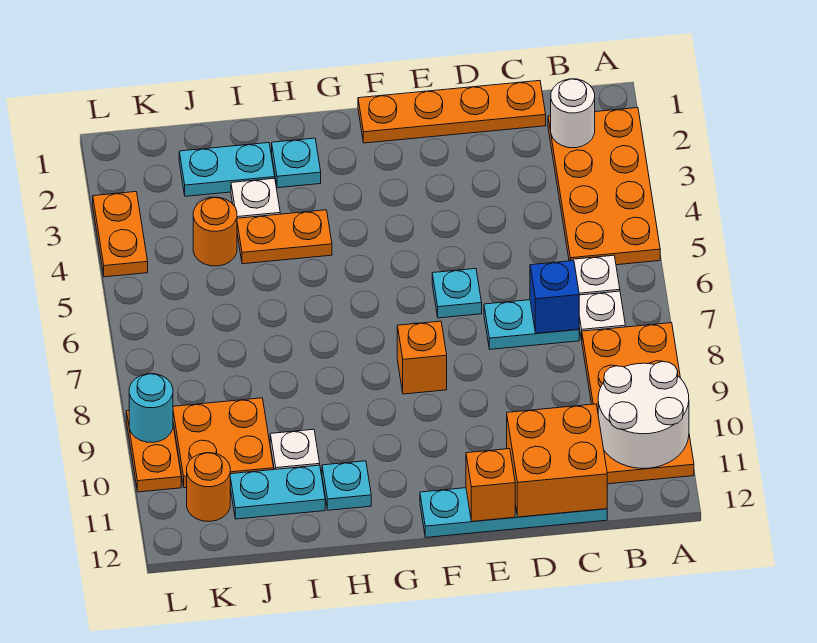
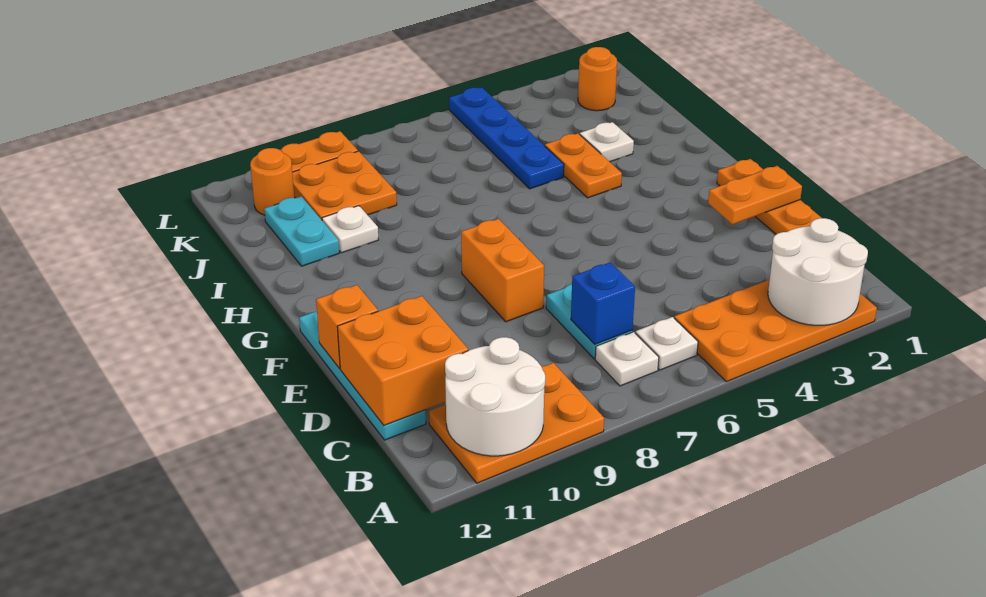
orange plate A8:B11 level 1 -> orange plate A9:B11 level 1
white round brick B2 level 2 -> white round brick A2:B3 level 2
cyan plate E6 level 1 -> none
orange brick F8 level 1 -> orange brick E8:F8 level 1
cyan plate H2 level 1 -> none
cyan plate H11 level 1 -> none
cyan plate I2:J2 level 1 -> none
none -> blue plate I5:L5 level 1
orange round brick J4 level 1 -> orange round brick K2 level 1
orange plate L3:L4 level 1 -> orange plate E1:E2 level 2
cyan round brick L9 level 2 -> none

